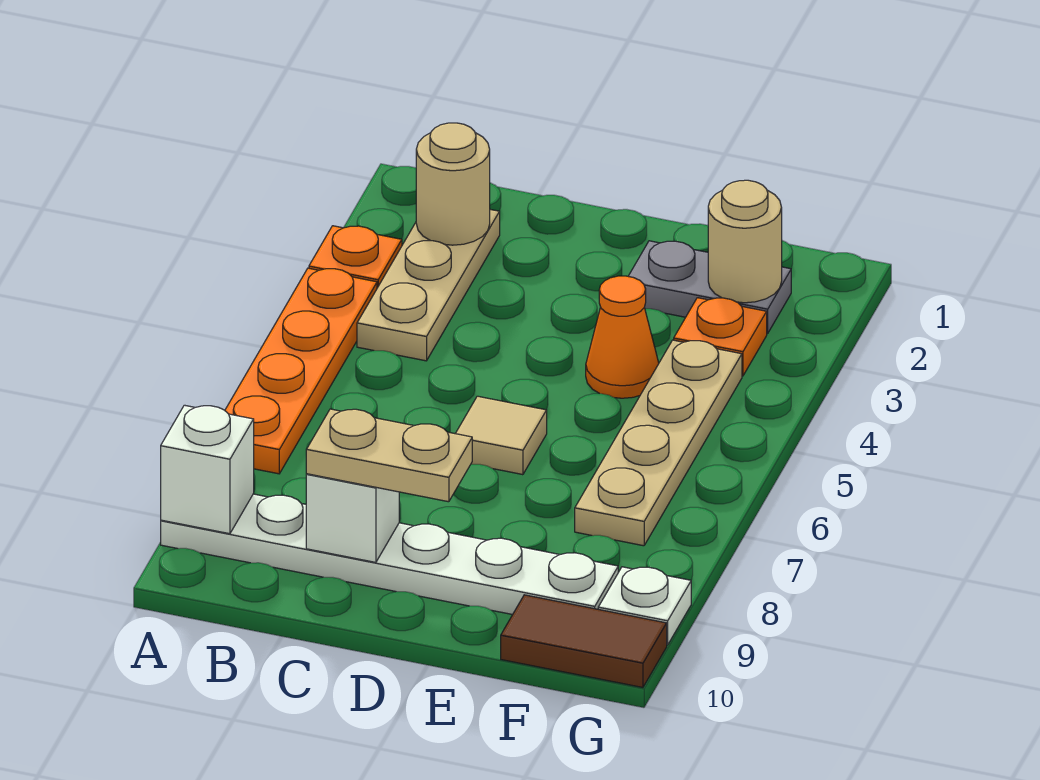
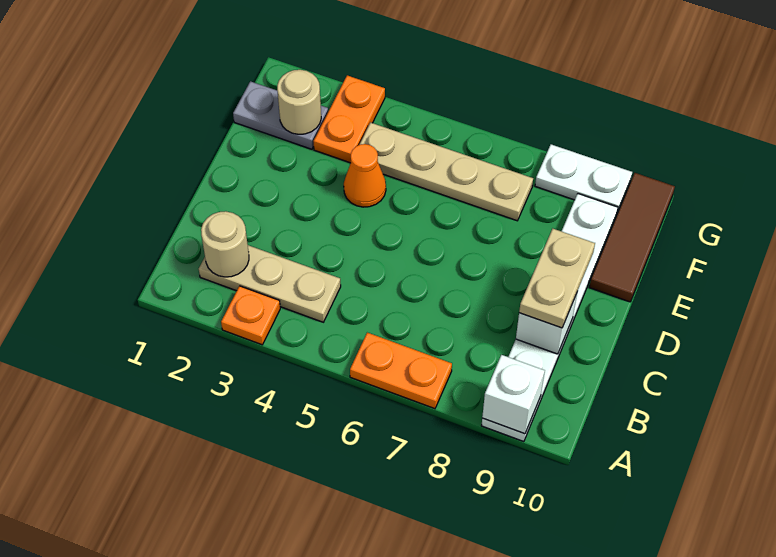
orange plate A4:A7 level 1 -> orange plate A6:A7 level 1
tan tile D6 level 1 -> none
grey plate E2:F2 level 1 -> grey plate F1:F2 level 1
orange plate F3 level 1 -> orange plate F3:G3 level 1
brown tile F10:G10 level 1 -> brown tile E10:G10 level 1
white plate G9 level 1 -> white plate G8:G9 level 1

